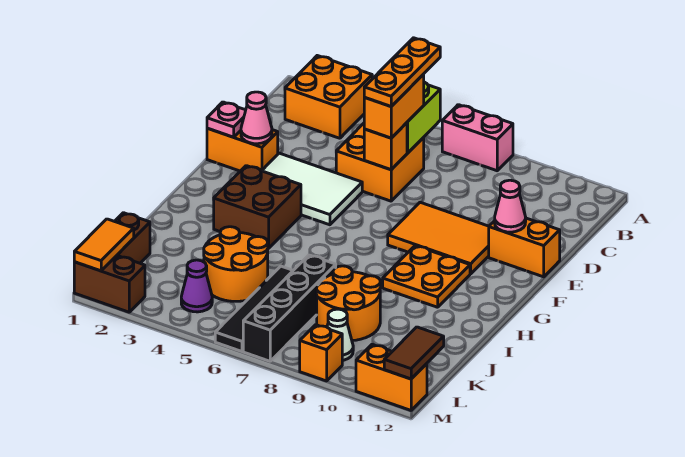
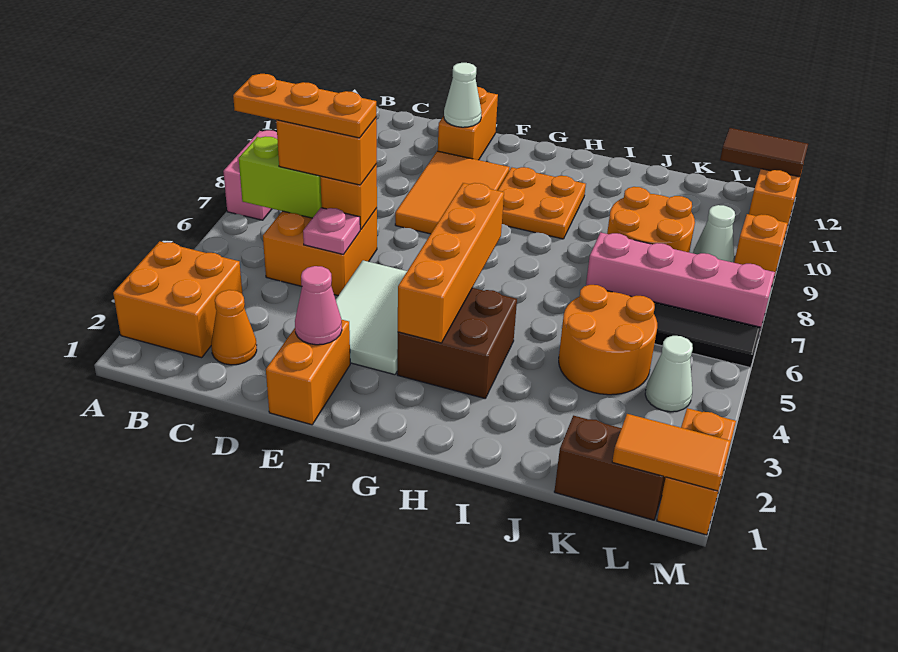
none -> orange cone C2 level 1
pink plate E1 level 2 -> pink plate D5 level 2
pink cone E11 level 2 -> white cone E11 level 2
none -> orange brick G3:G6 level 2
black brick J7:M7 level 1 -> pink brick J7:M7 level 1
purple cone L4 level 1 -> white cone L4 level 1
brown brick M1:M2 level 1 -> orange brick M1:M2 level 1

